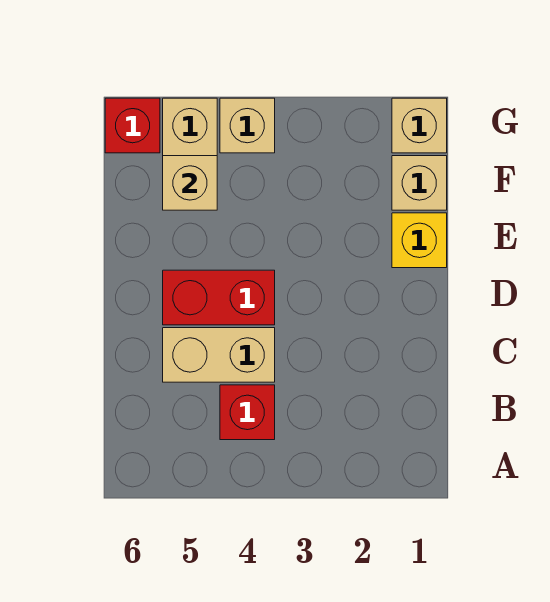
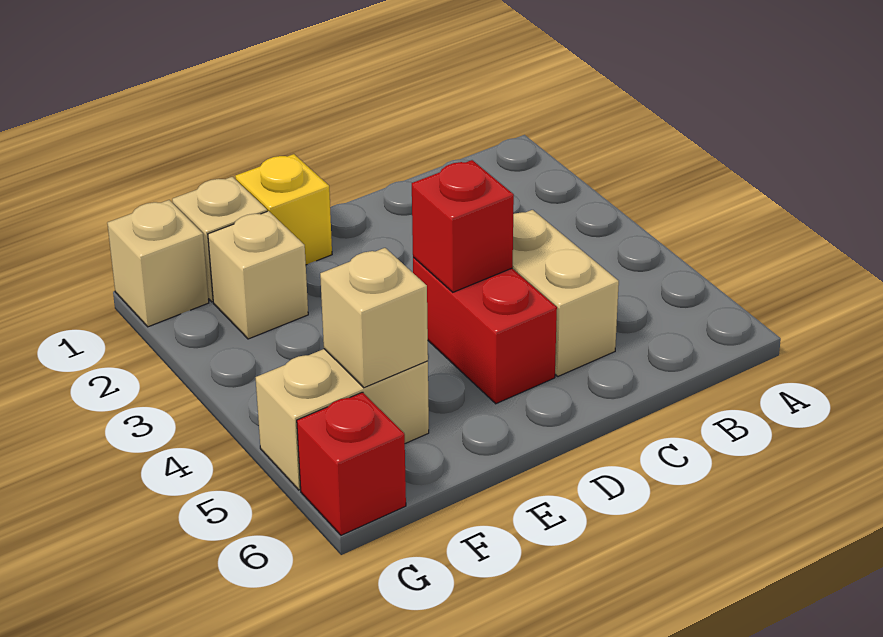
red brick B4 level 1 -> red brick D4 level 2
tan brick G4 level 1 -> tan brick F2 level 1

